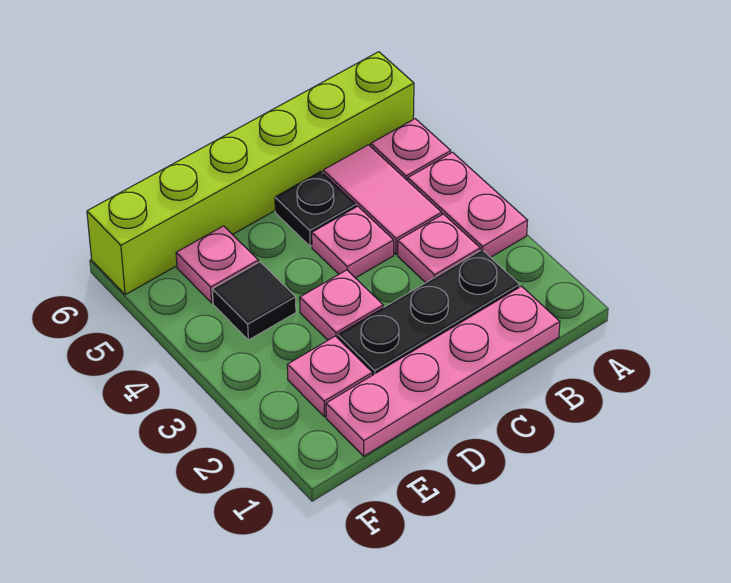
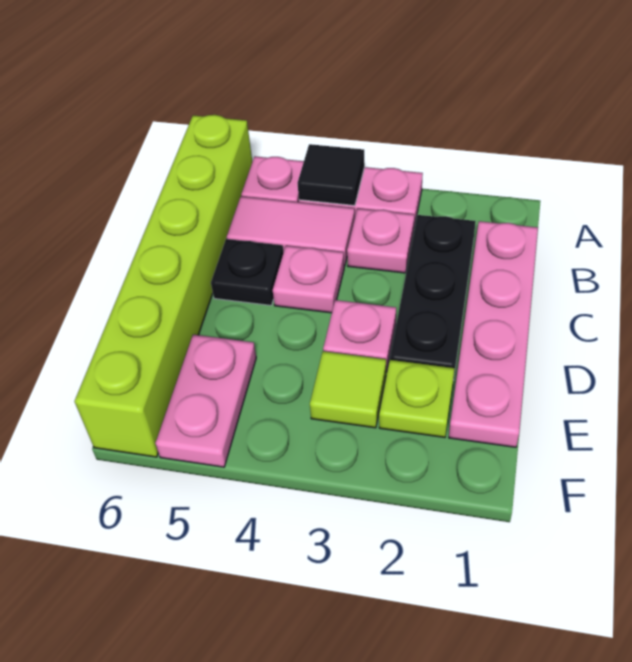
pink plate E2 level 1 -> lime plate E2 level 1
none -> lime tile E3 level 1
black tile E4 level 1 -> black tile A4 level 2
pink plate E5 level 1 -> pink plate E5:F5 level 1

